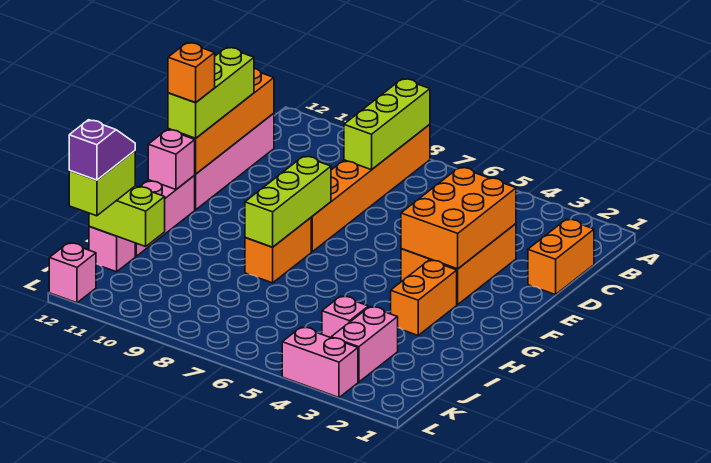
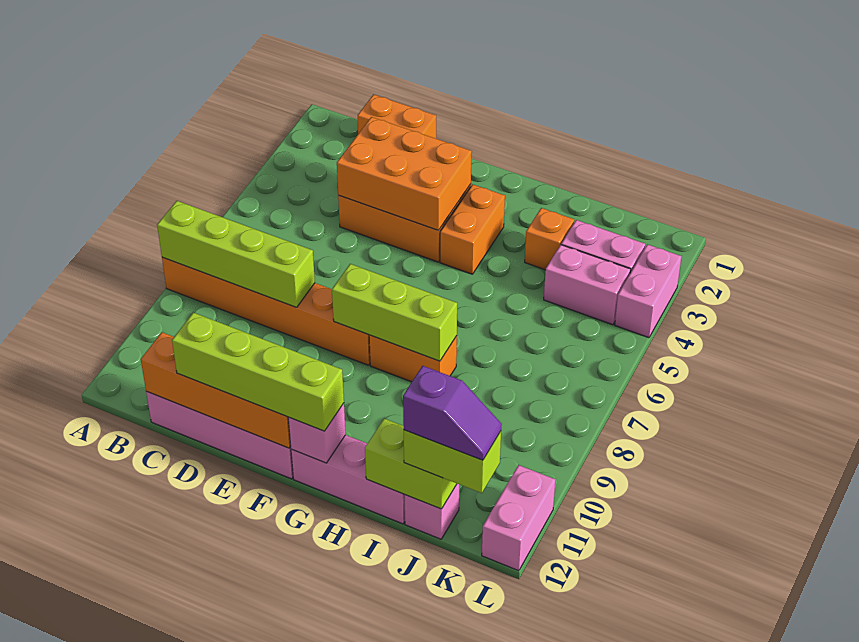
lime brick A8:C8 level 2 -> lime brick A8:D8 level 2
lime brick D12:F12 level 3 -> lime brick D12:G12 level 3
orange brick F12 level 4 -> orange brick I3 level 1
orange brick G3:H3 level 1 -> orange brick G3:G4 level 1
pink brick J4 level 1 -> pink brick J4:K4 level 1
lime brick J11:J12 level 2 -> lime brick I12:J12 level 2
purple slope J12:K12 level 4 top K -> purple slope J12:K12 level 4 top J
pink brick L12 level 1 -> pink brick L11:L12 level 1

